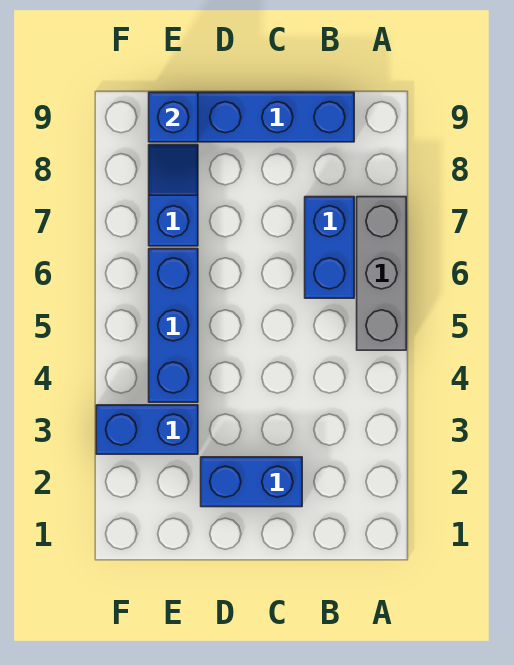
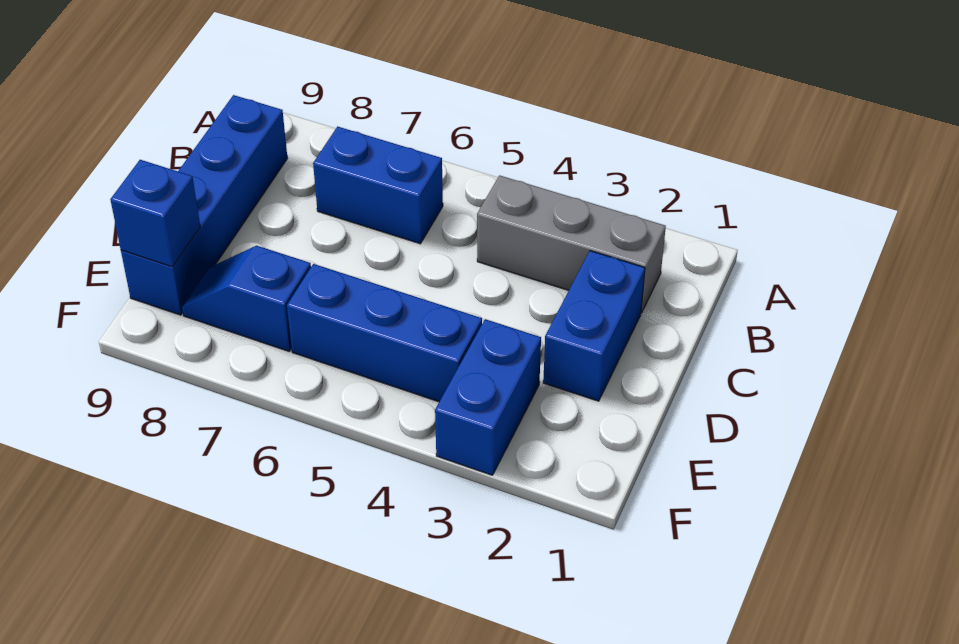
grey brick A5:A7 level 1 -> grey brick B2:B4 level 1

